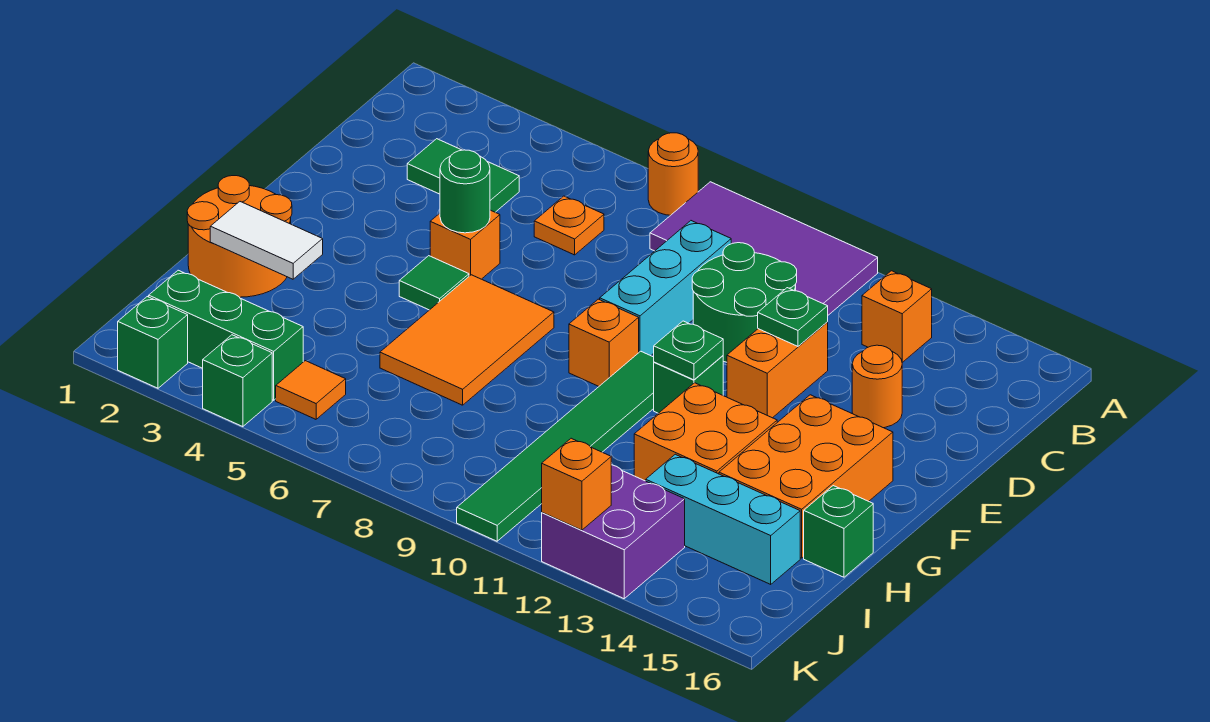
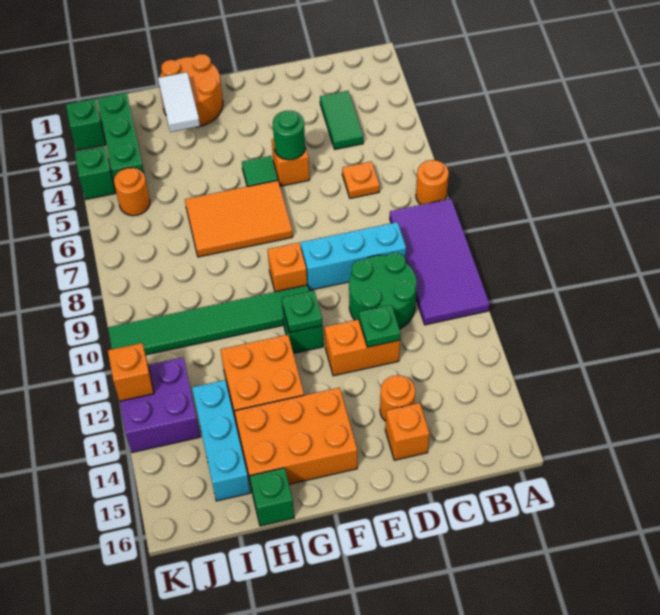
orange brick B13 level 1 -> orange brick D15 level 1
orange tile J5 level 1 -> orange round brick J5 level 1

